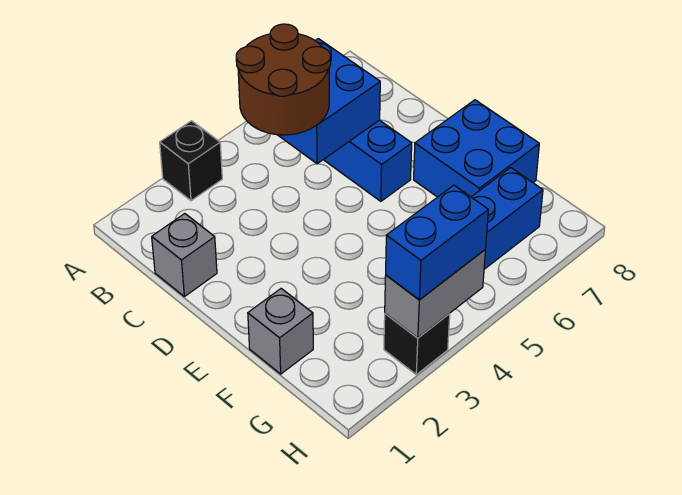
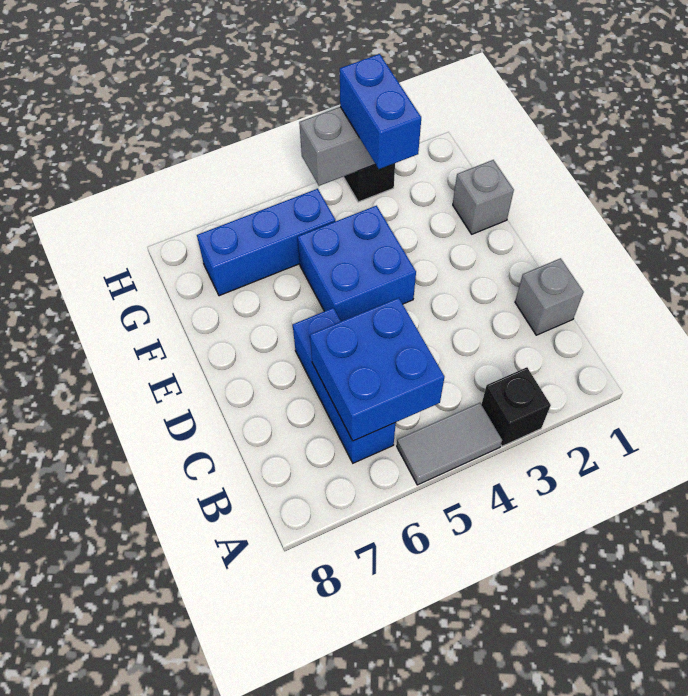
none -> grey tile A4:A5 level 1
brown round brick B4:C5 level 3 -> none
blue brick E7:F8 level 1 -> blue brick E4:F5 level 1
blue brick H3:H4 level 3 -> blue brick G3:H3 level 3

